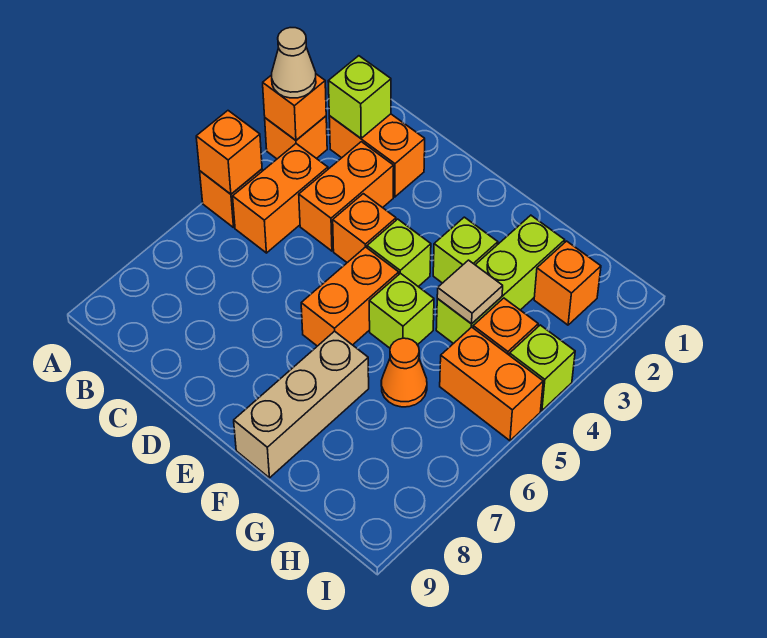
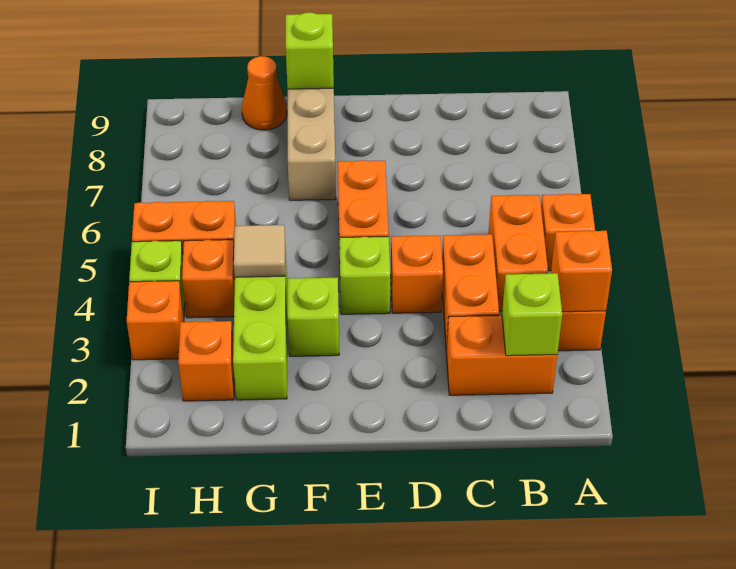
tan cone A3 level 3 -> none
orange brick A5 level 2 -> orange brick I3 level 1
lime brick F5 level 1 -> lime brick F9 level 2
orange cone G6 level 1 -> orange cone G9 level 1

